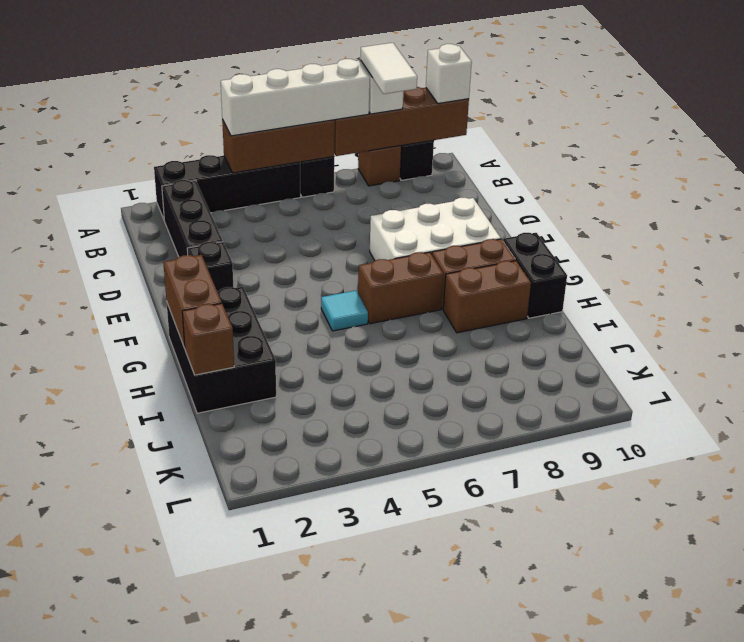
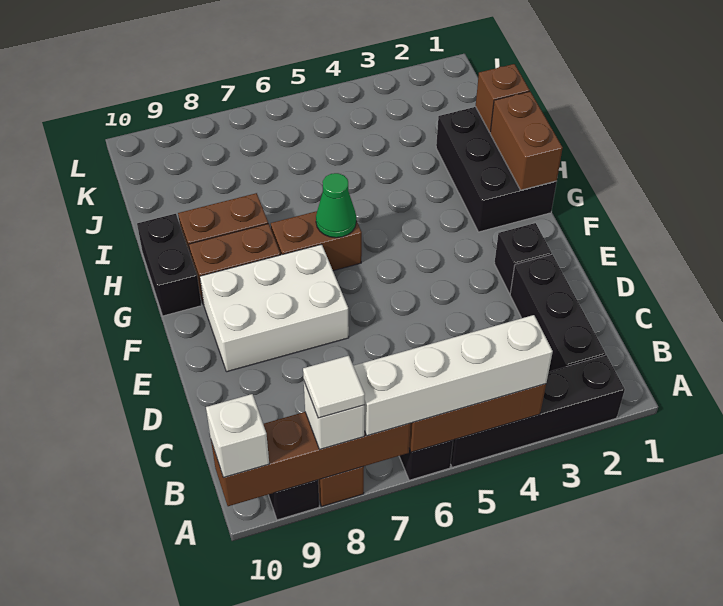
white tile A8:B8 level 4 -> white tile A8 level 4
cyan tile G5 level 1 -> none
none -> green cone G6 level 2

